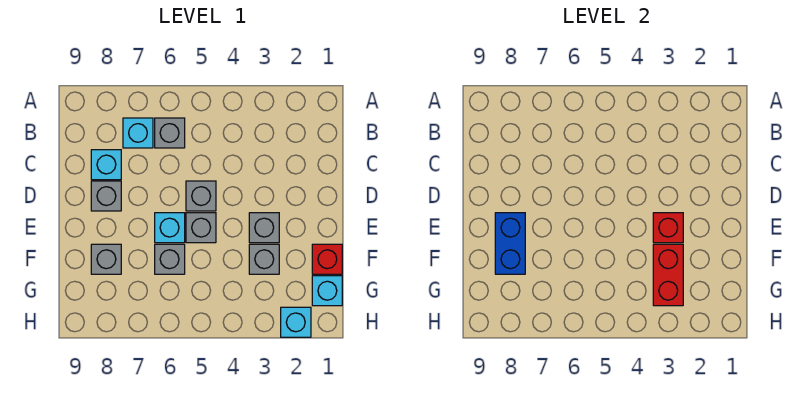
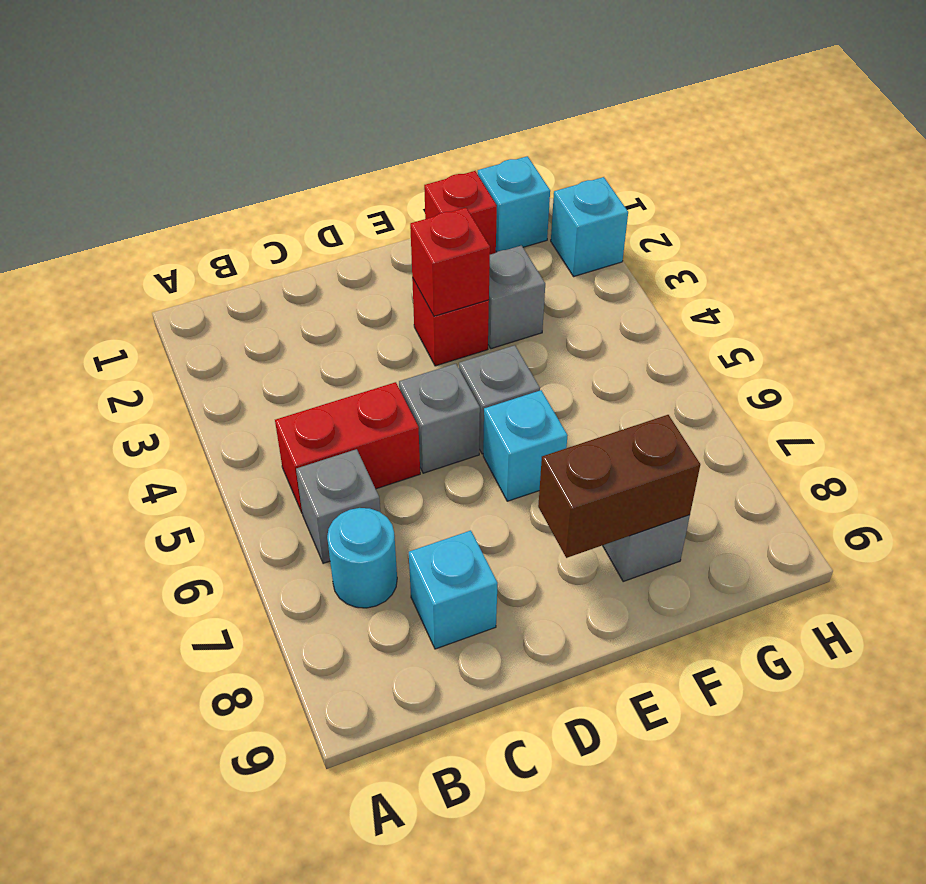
cyan brick B7 level 1 -> cyan round brick B7 level 1
grey brick D8 level 1 -> none
grey brick E3 level 1 -> red brick E3 level 1
blue brick E8:F8 level 2 -> brown brick E8:F8 level 2
red brick F3:G3 level 2 -> red brick B5:C5 level 1
grey brick F6 level 1 -> none

